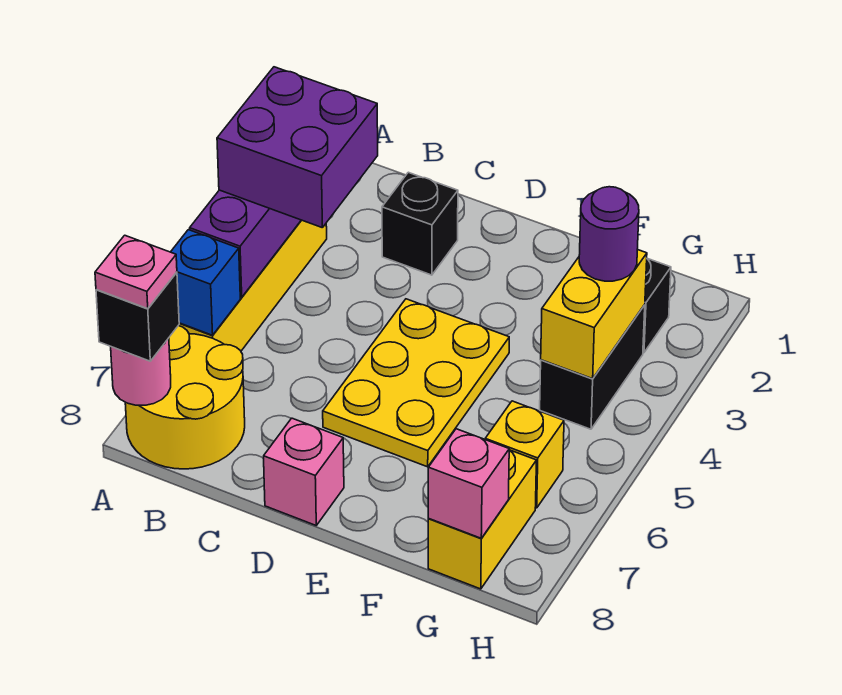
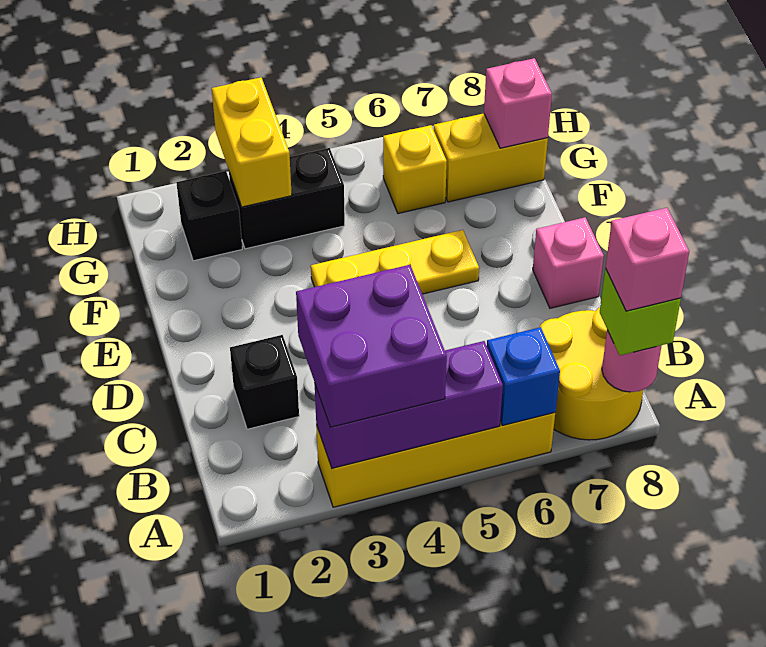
black brick A8 level 3 -> lime brick A8 level 3
pink plate A8 level 4 -> pink brick A8 level 4
yellow plate D4:E6 level 1 -> yellow plate E4:E6 level 1
yellow brick G3:G4 level 2 -> yellow brick G3:H3 level 2
purple round brick G3 level 3 -> none

